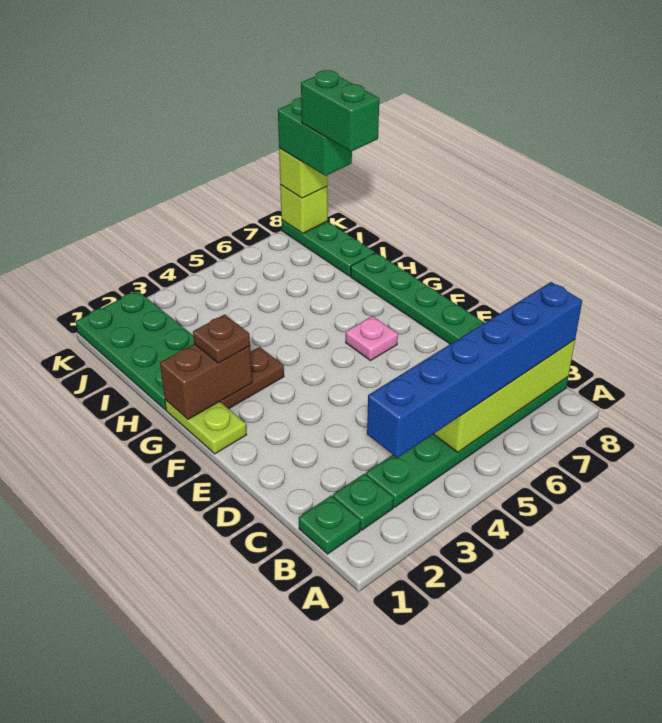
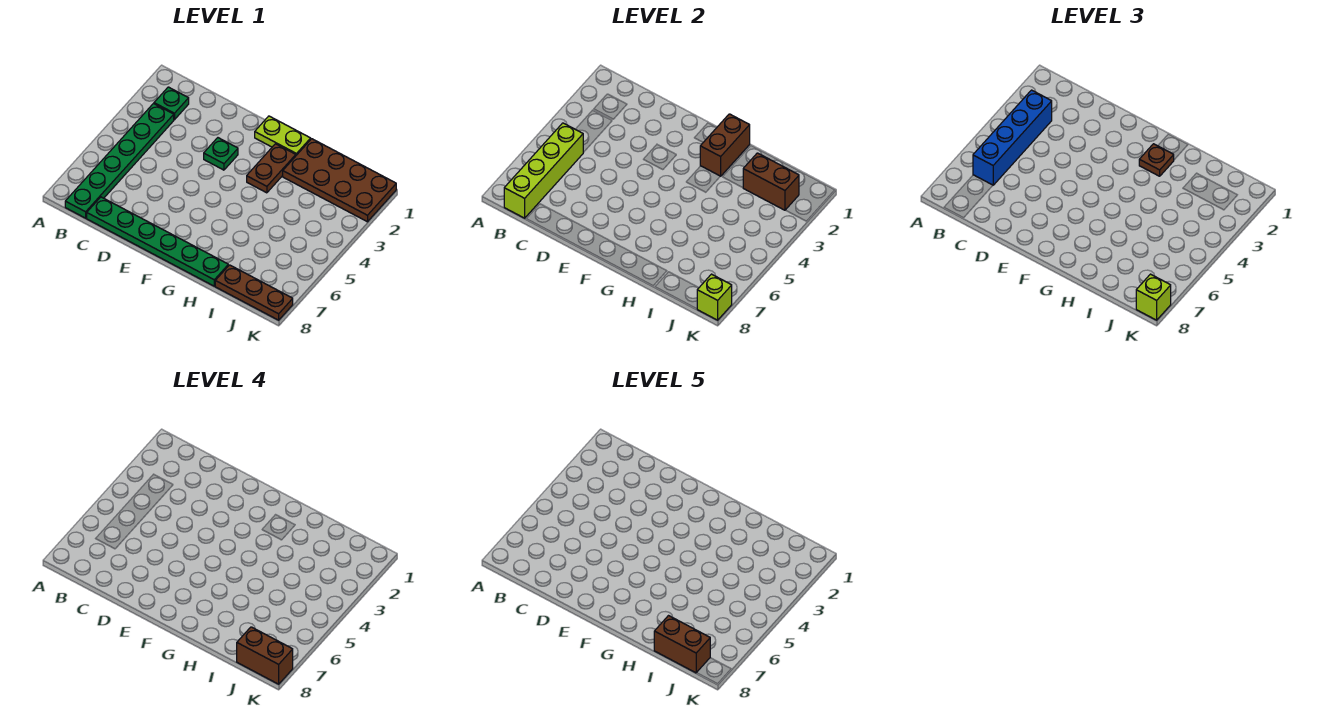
green plate B1 level 1 -> green plate E3 level 1
blue brick B3:B8 level 3 -> blue brick B3:B6 level 3
pink plate F6 level 1 -> none
green plate H1:K2 level 1 -> brown plate H1:K2 level 1
none -> brown brick I2:J2 level 2
green plate I8:K8 level 1 -> brown plate I8:K8 level 1
green brick I8:J8 level 5 -> brown brick I8:J8 level 5
green brick J8:K8 level 4 -> brown brick J8:K8 level 4

